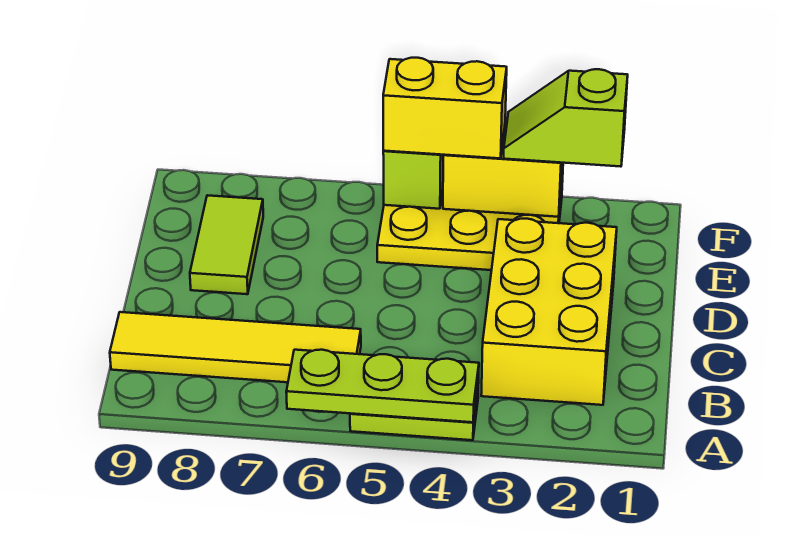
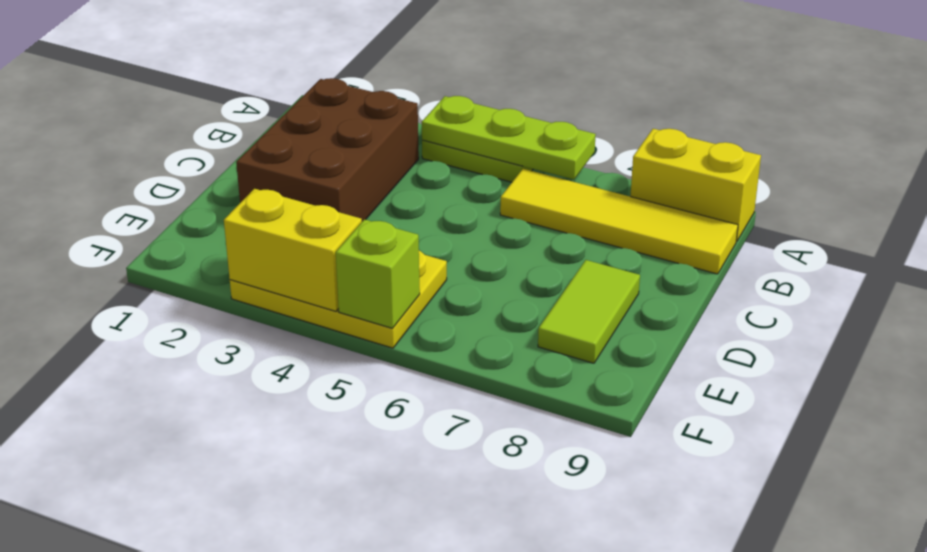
yellow brick B2:D3 level 1 -> brown brick B2:D3 level 1
lime slope F2:F3 level 3 top 2 -> none
yellow brick F4:F5 level 3 -> yellow brick A8:A9 level 1

